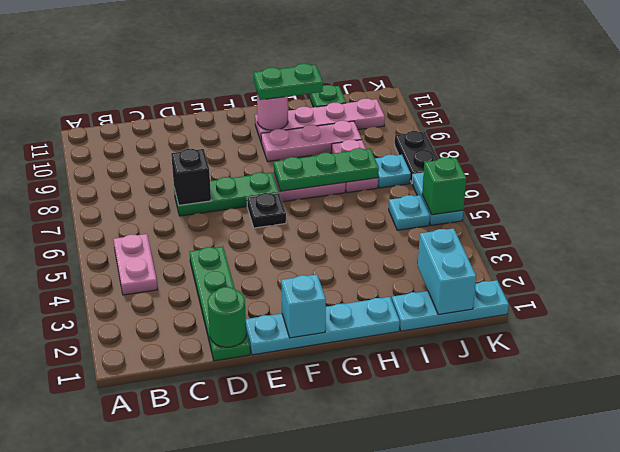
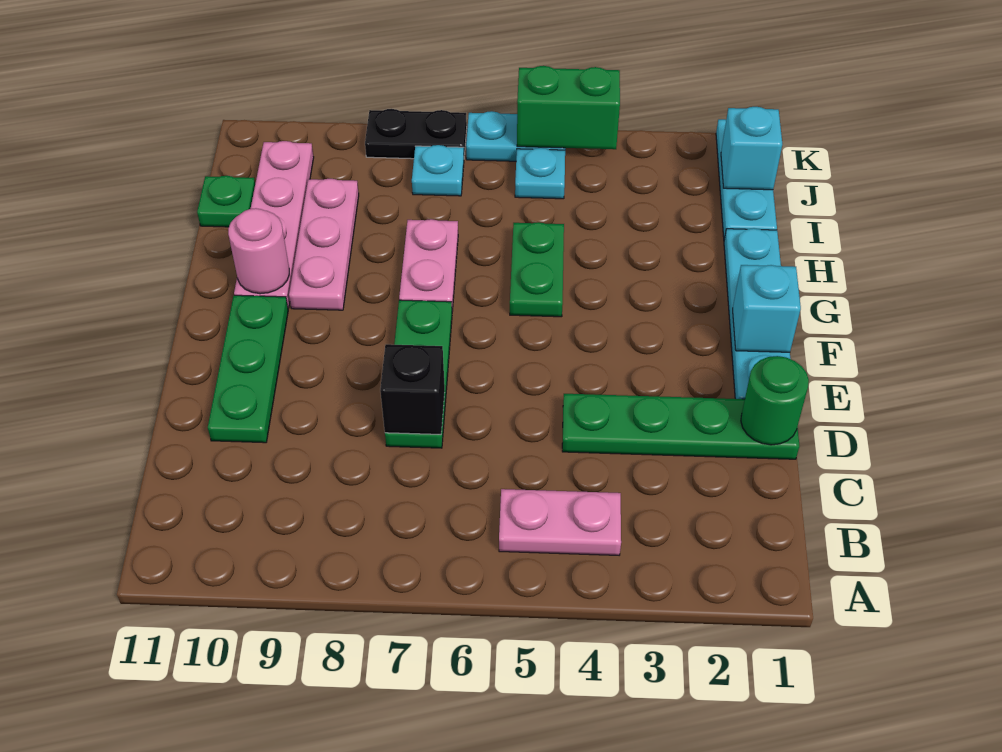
black plate F6 level 1 -> none
green plate G7:I7 level 2 -> green plate D10:F10 level 1
green plate G10:H10 level 3 -> green plate G5:H5 level 1
pink plate I7:I8 level 1 -> none
cyan brick J1:J2 level 2 -> cyan brick J1 level 2
green brick K5 level 2 -> green brick K4:K5 level 2

